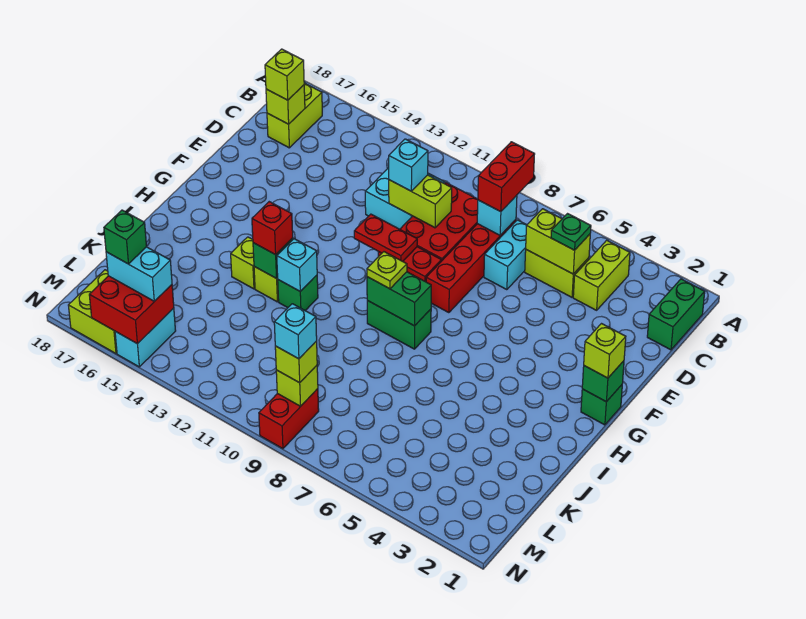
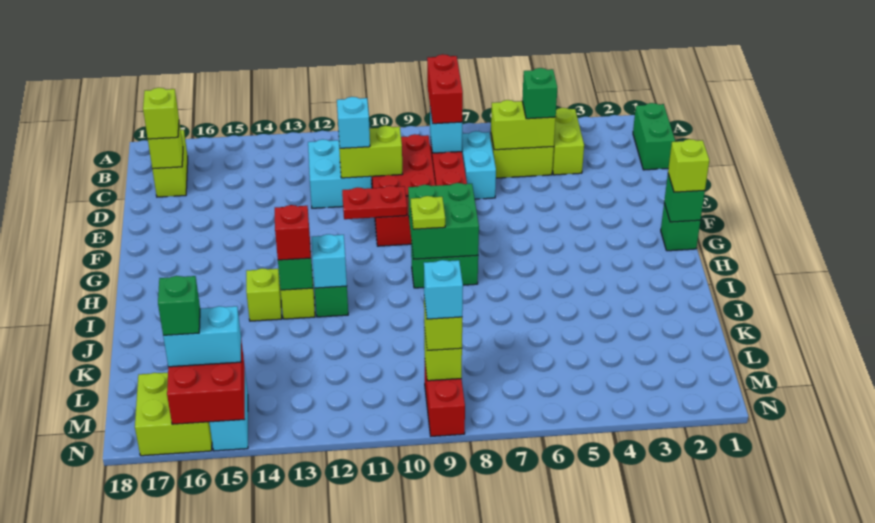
green plate C5 level 3 -> green brick C5 level 3
green brick H8:H9 level 2 -> green brick G8:H9 level 2

